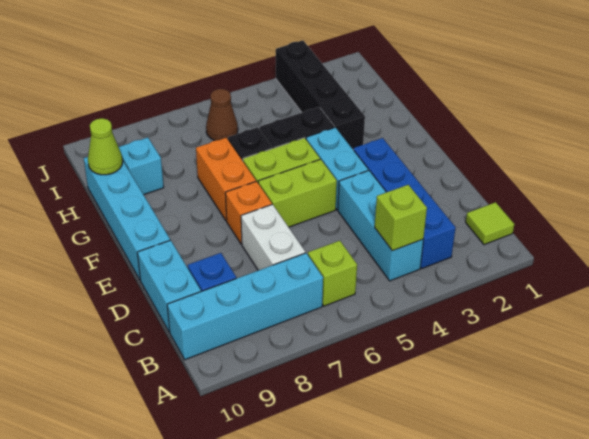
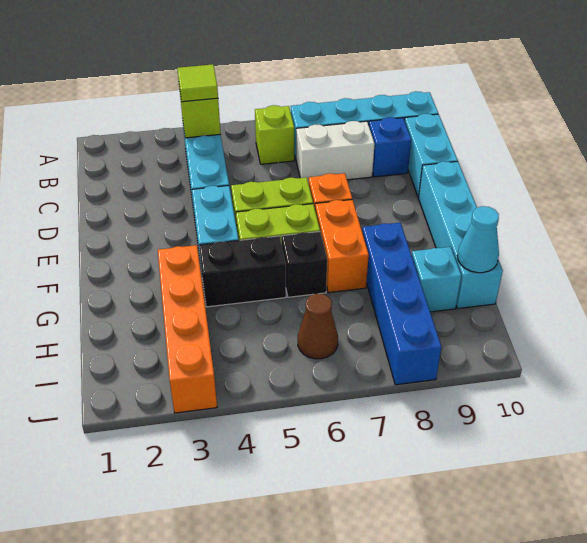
lime tile B1 level 1 -> lime tile B4 level 3
blue brick B3:E3 level 1 -> blue brick G8:J8 level 1
white brick C7:D7 level 1 -> white brick C7:C8 level 1
black brick G3:J3 level 1 -> orange brick G3:J3 level 1
lime cone H10 level 2 -> cyan cone H10 level 2

